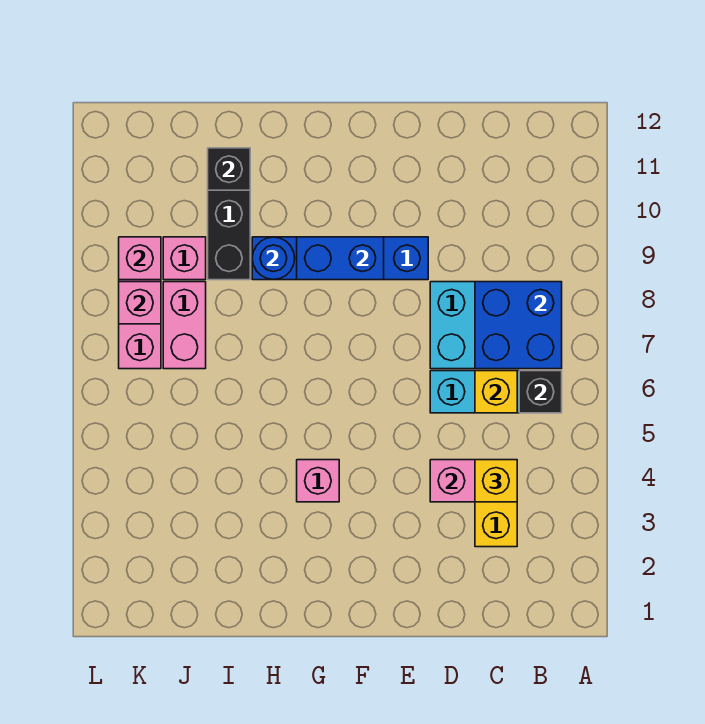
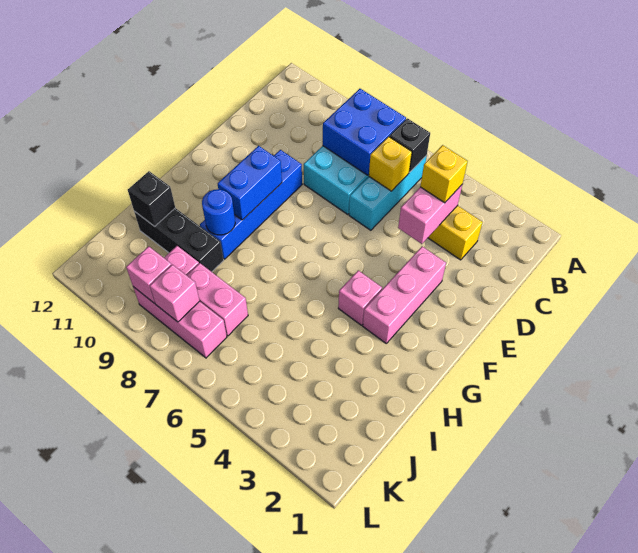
none -> pink brick E3:G3 level 1

